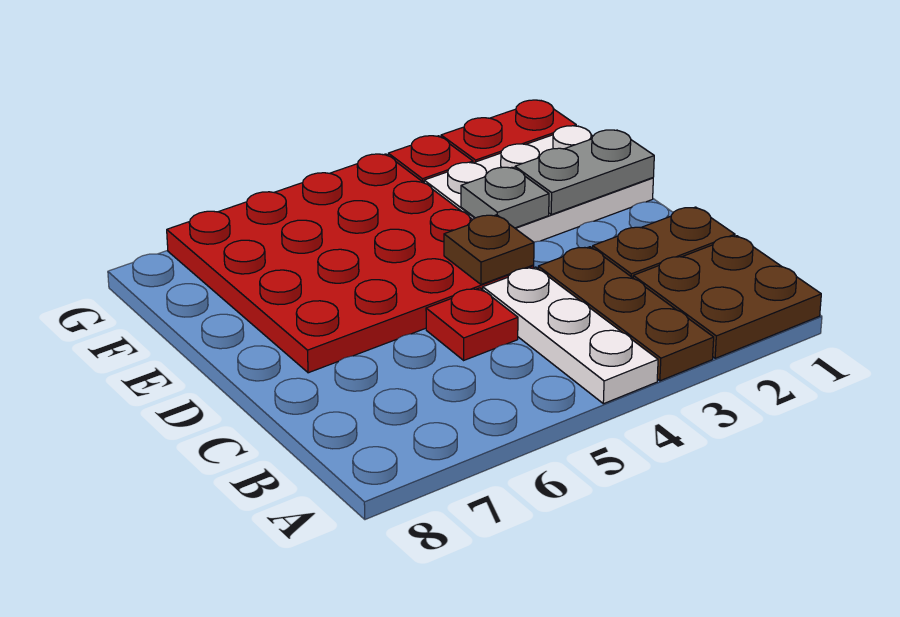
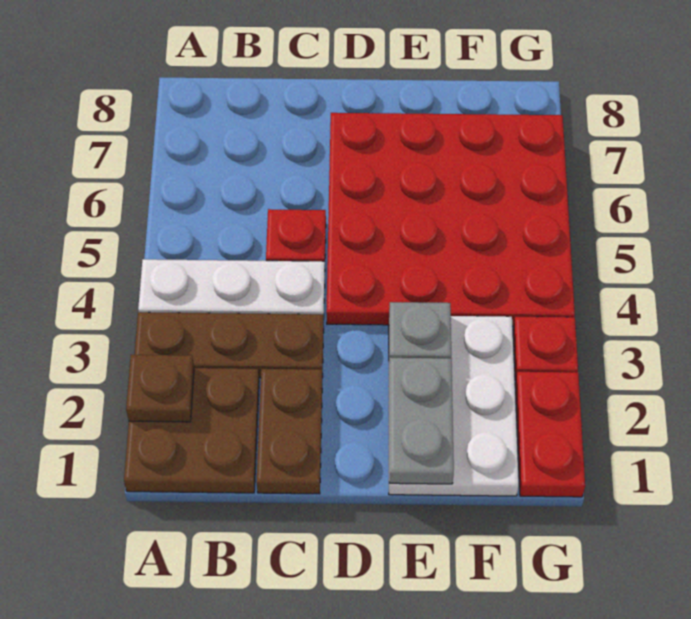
brown plate D4 level 2 -> brown plate A2 level 2

